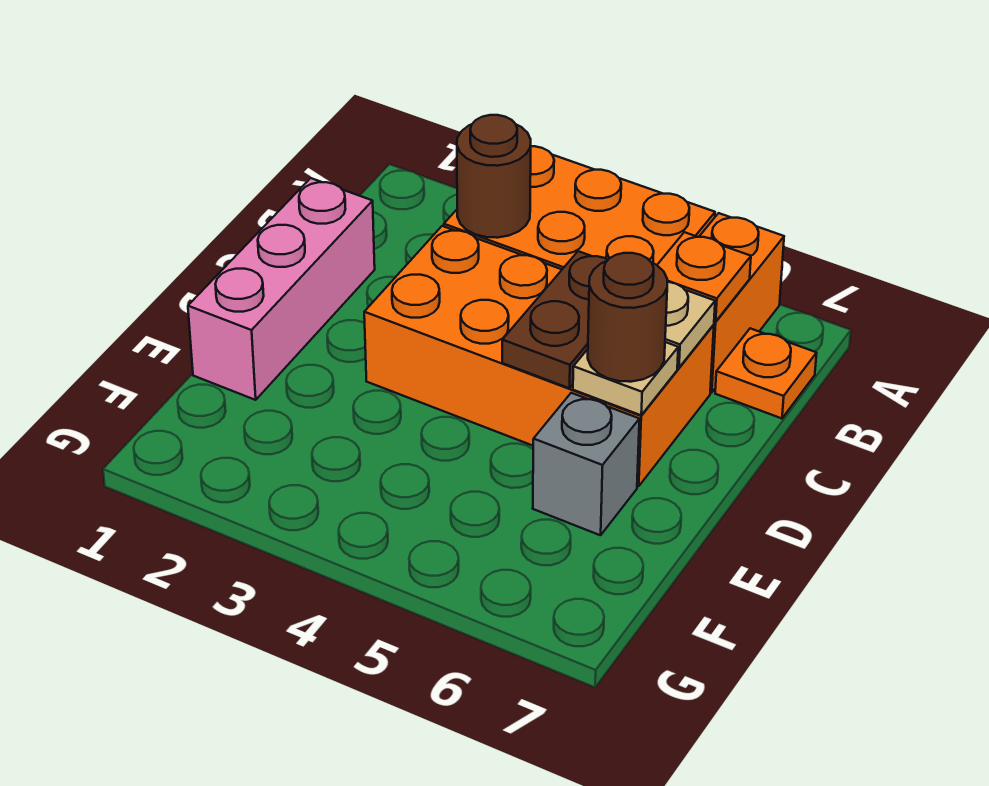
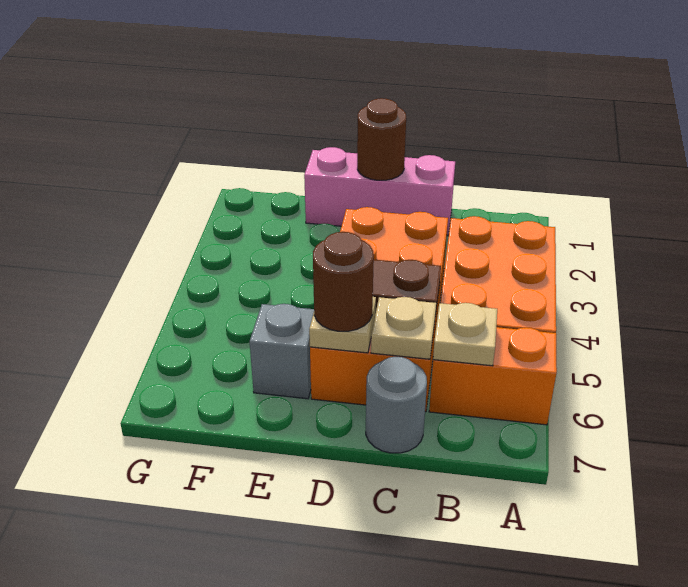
brown round brick B3 level 2 -> brown round brick D1 level 2
orange plate B6 level 2 -> tan plate B6 level 2
orange plate B7 level 1 -> none
none -> grey round brick C7 level 1

